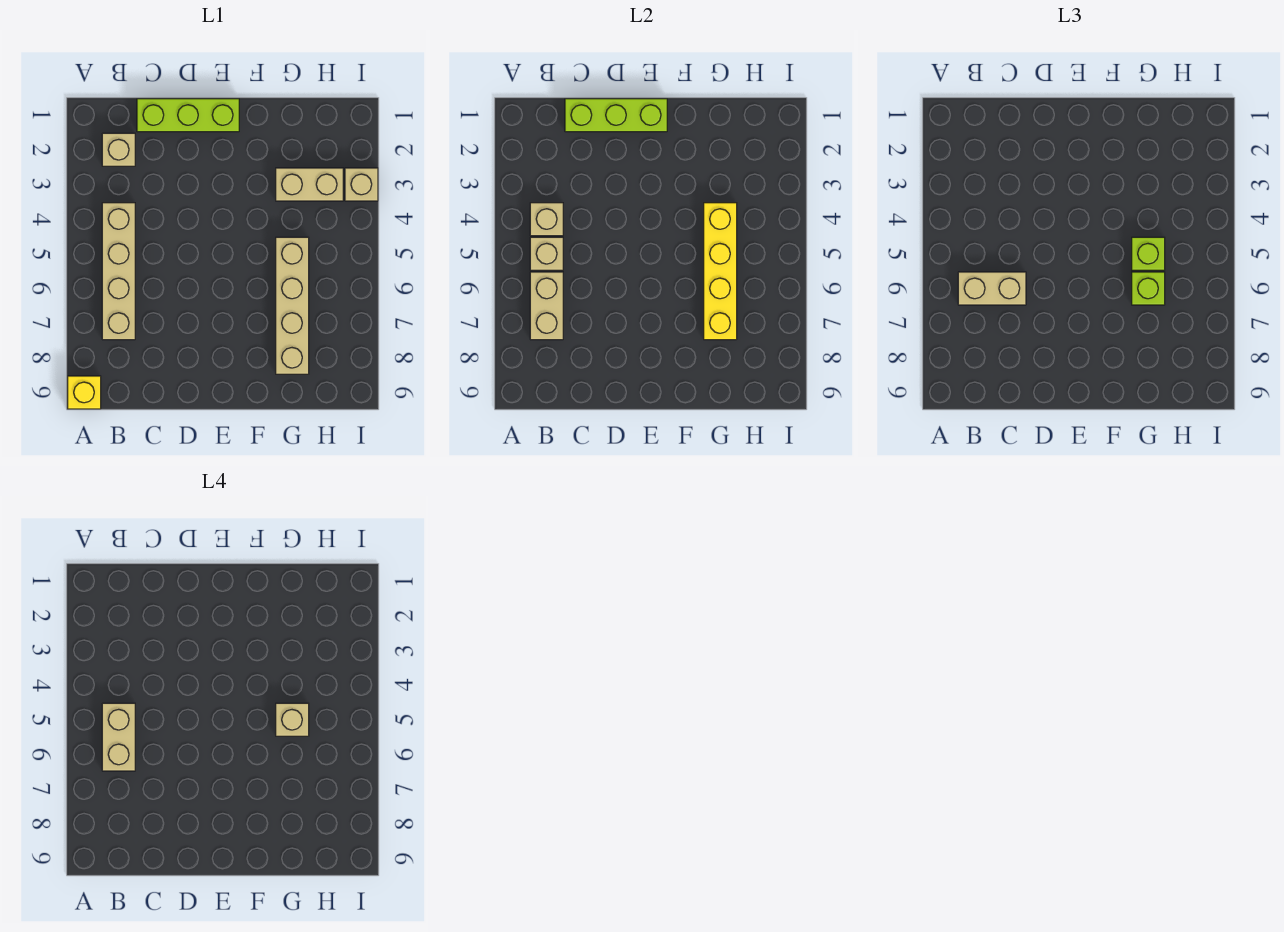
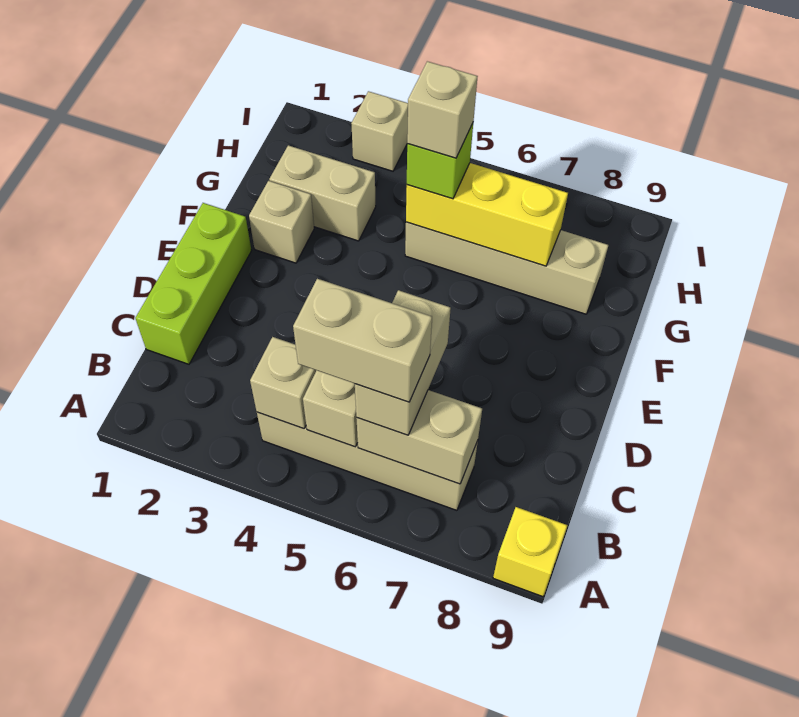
tan brick B2 level 1 -> tan brick F2 level 1
lime brick C1:E1 level 2 -> none
tan brick G3:H3 level 1 -> tan brick G2:G3 level 1
yellow brick G4:G7 level 2 -> yellow brick G5:G7 level 2
lime brick G6 level 3 -> none

